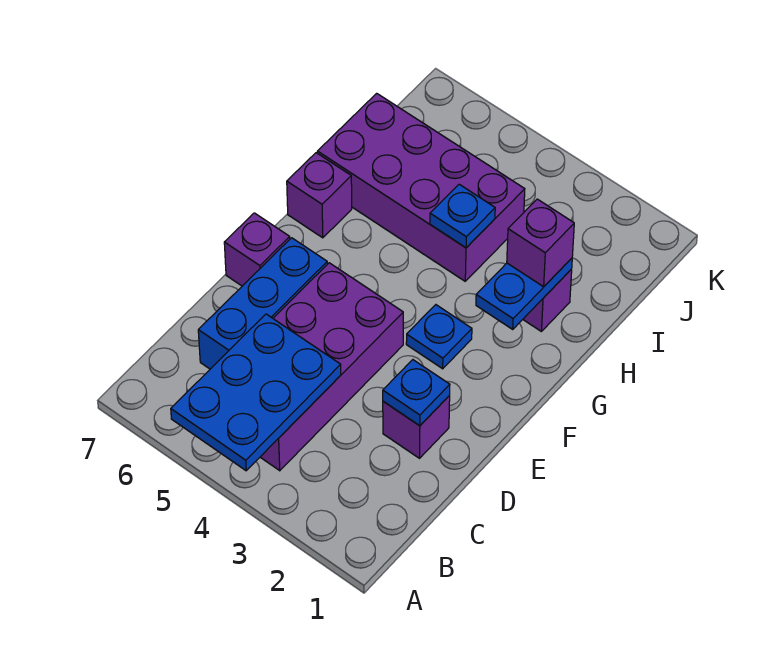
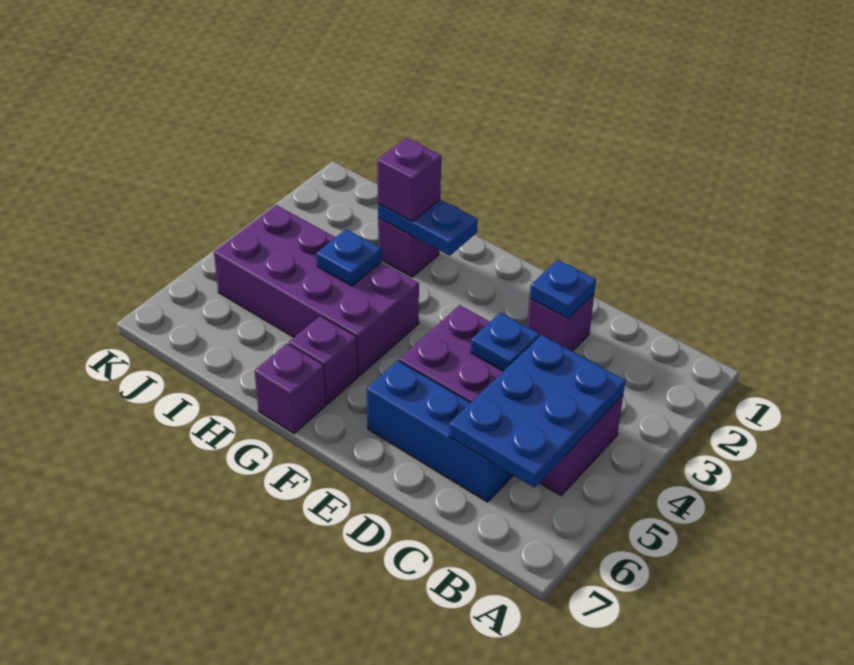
blue plate A4:C5 level 2 -> blue plate B4:C6 level 2
purple brick E7 level 1 -> purple brick G6 level 1
blue plate F3 level 1 -> blue plate D4 level 2
purple brick H4:I7 level 1 -> purple brick G4:J5 level 1

